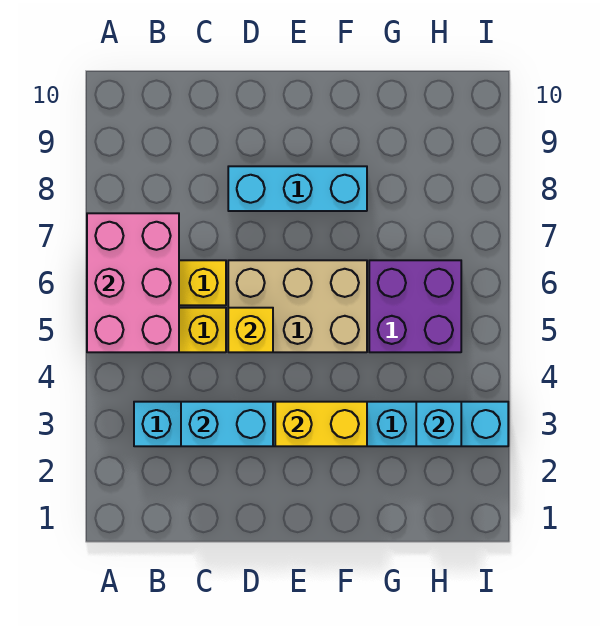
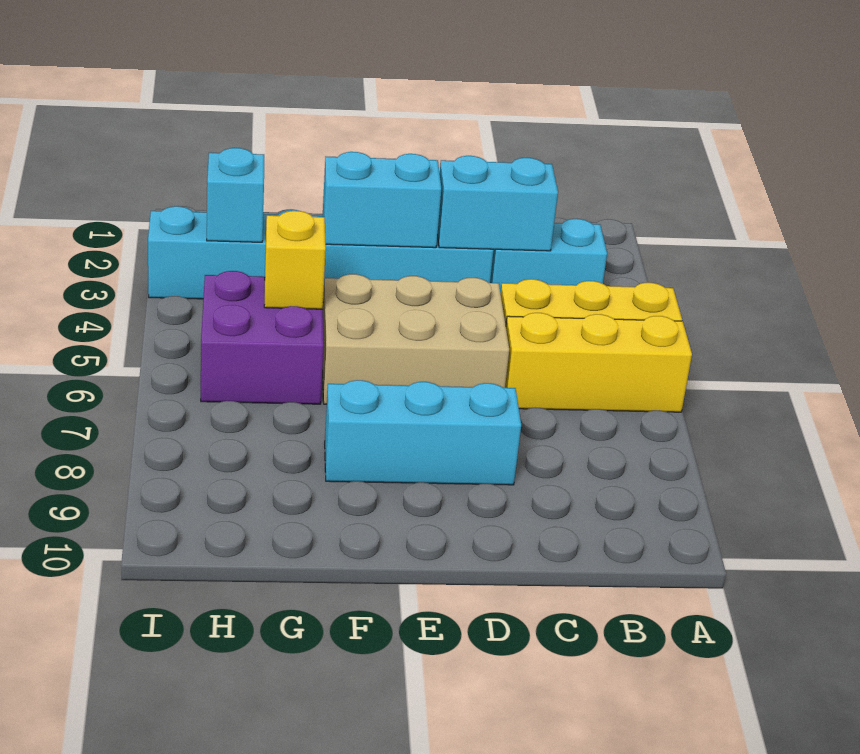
pink brick A5:B7 level 2 -> none
yellow brick D5 level 2 -> yellow brick G5 level 2
yellow brick E3:F3 level 2 -> cyan brick E3:F3 level 2

